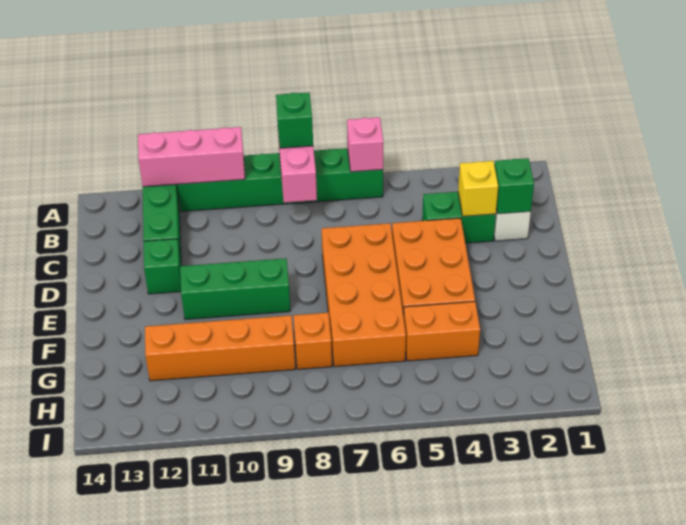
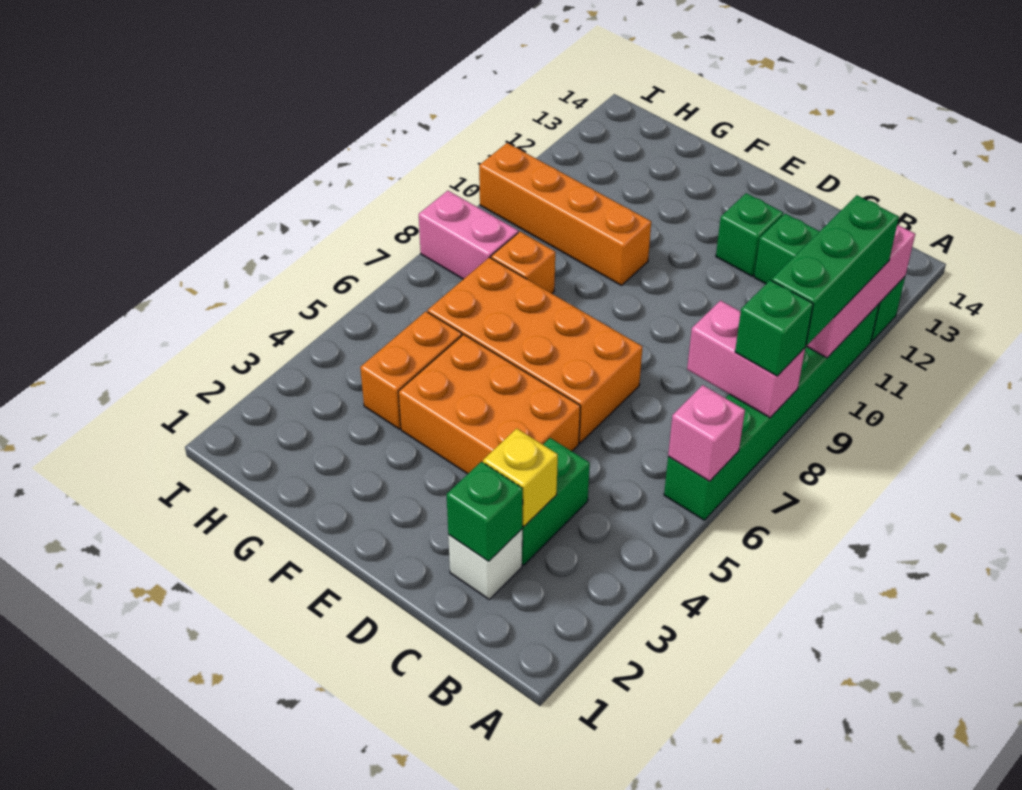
green brick E9:E11 level 1 -> green brick A9:A11 level 3
orange brick G9:G12 level 1 -> orange brick F10:I10 level 1
none -> pink brick H8:I8 level 1

